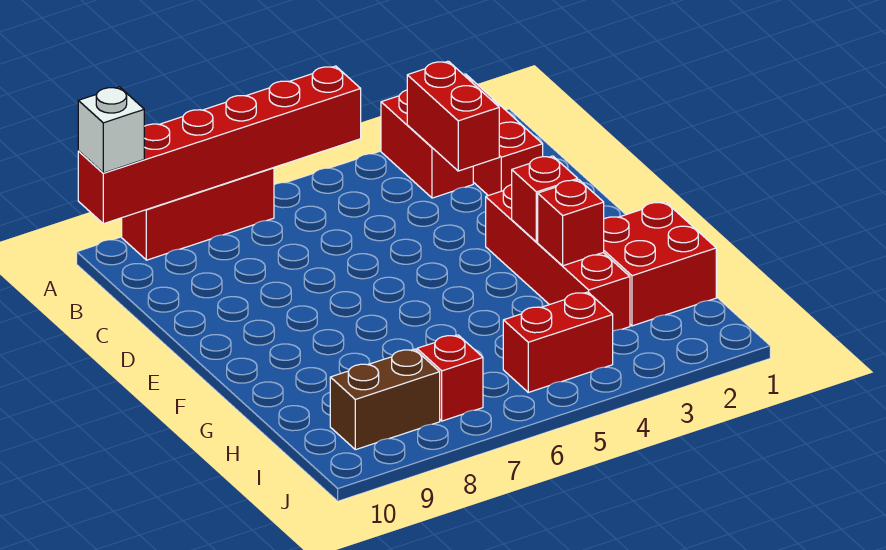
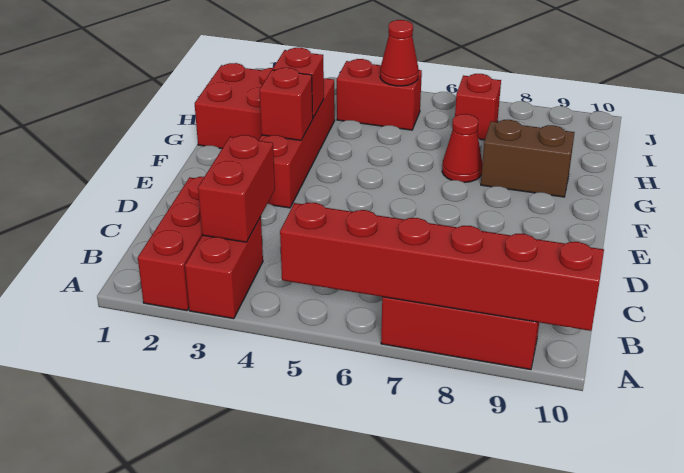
white brick A10 level 3 -> none
none -> red cone G7 level 1
none -> red cone I5 level 2
brown brick I8:I9 level 1 -> brown brick G8:G9 level 1

